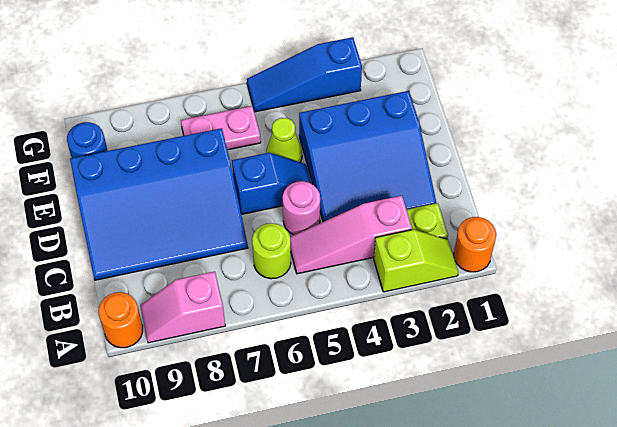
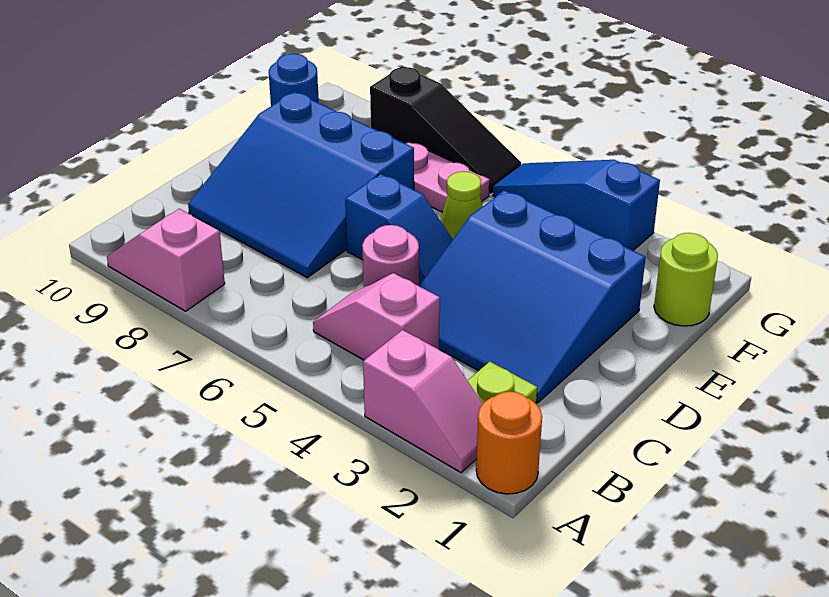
lime slope A2:A3 level 1 top 3 -> pink slope A2:A3 level 1 top 3
orange round brick A10 level 1 -> none
pink slope B3:B5 level 1 top 3 -> pink slope B4:B5 level 1 top 4
lime round brick B6 level 1 -> lime round brick F1 level 1
blue slope C7:E10 level 1 top E -> blue slope C7:E9 level 1 top E
none -> black slope G6:G8 level 1 top 8

